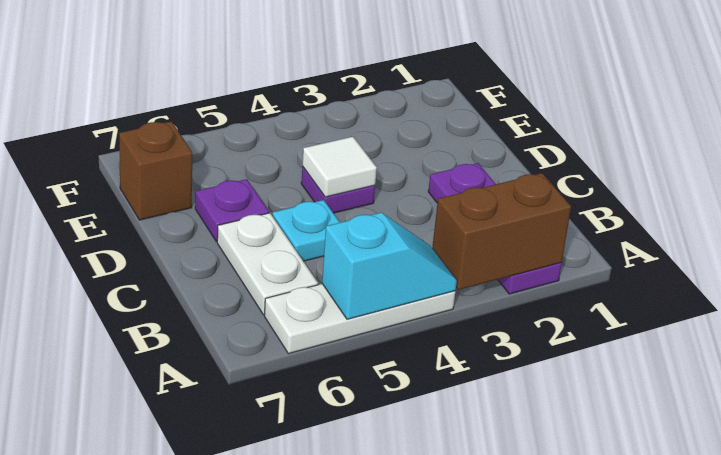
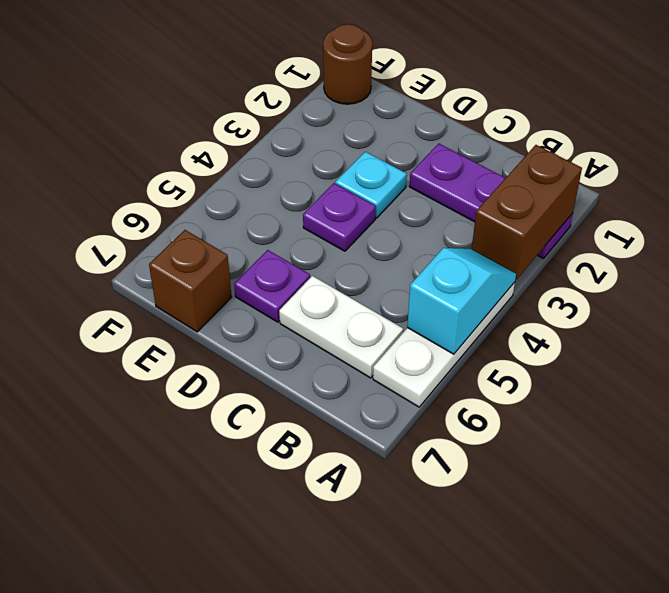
cyan plate C5 level 1 -> cyan plate D3 level 1
white tile D4 level 2 -> none
none -> brown round brick F1 level 1

